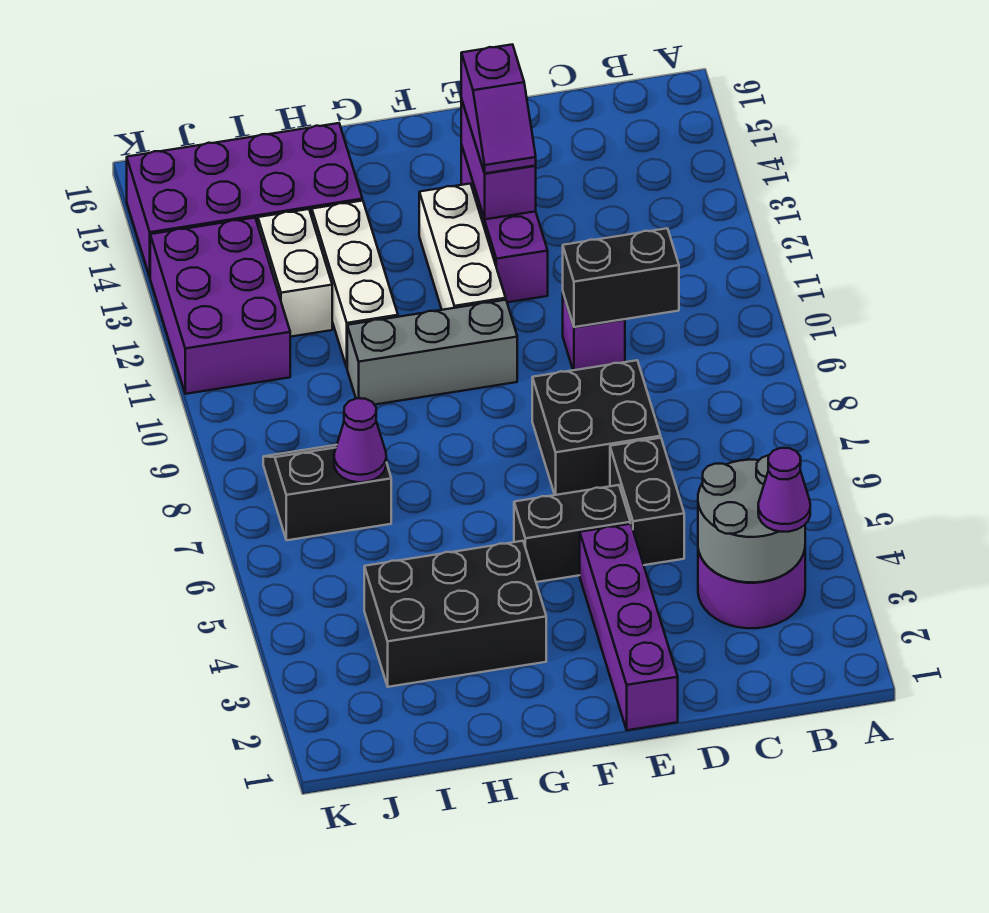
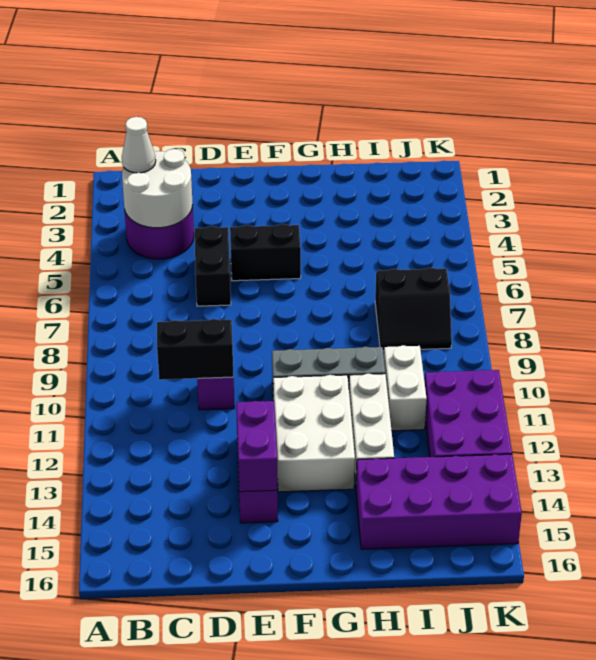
grey round brick B3:C4 level 2 -> white round brick B3:C4 level 2
purple cone B3 level 3 -> white cone B3 level 3
black brick D7:E8 level 1 -> none
purple brick E1:E4 level 1 -> none
purple slope E13:E14 level 3 top 14 -> none
white brick F11:F13 level 1 -> white brick F11:G13 level 1
black brick G3:I4 level 1 -> none
purple cone I7 level 2 -> none
white brick I12:I13 level 1 -> white brick I10:I11 level 1

